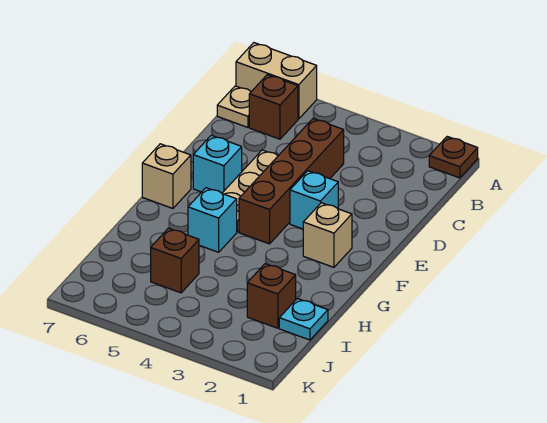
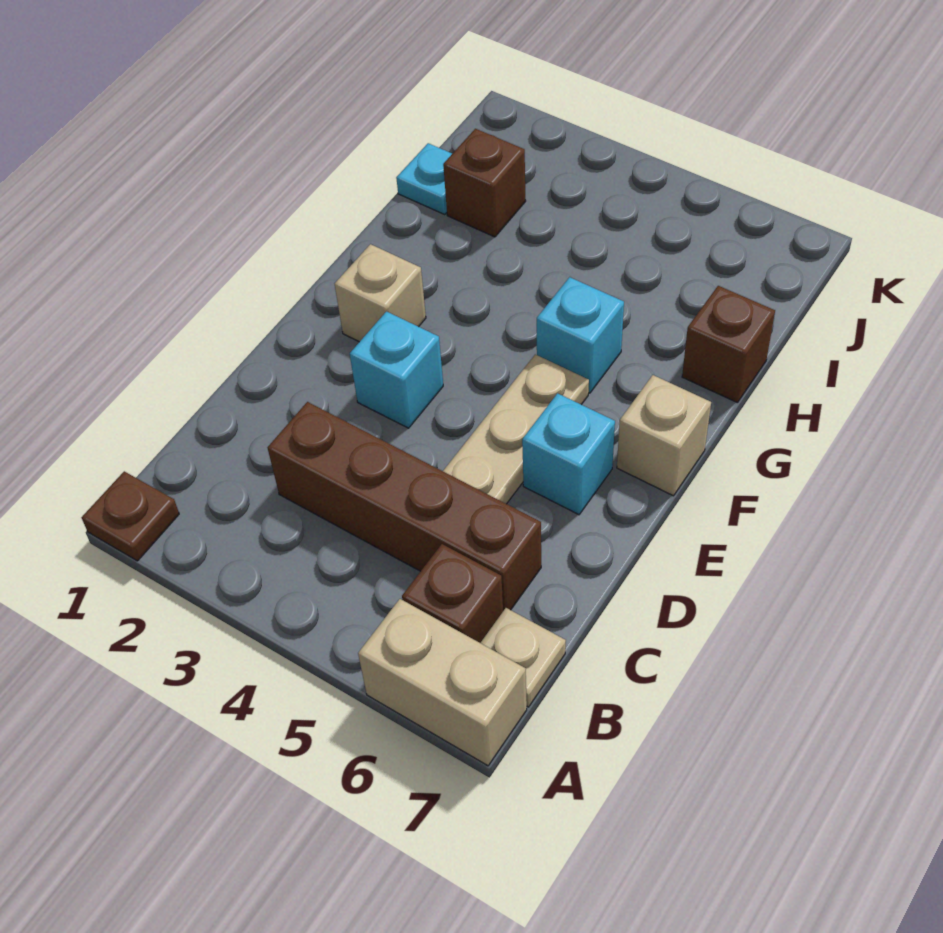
brown brick C4:F4 level 1 -> brown brick C3:C6 level 1
brown brick I5 level 1 -> brown brick H7 level 1

